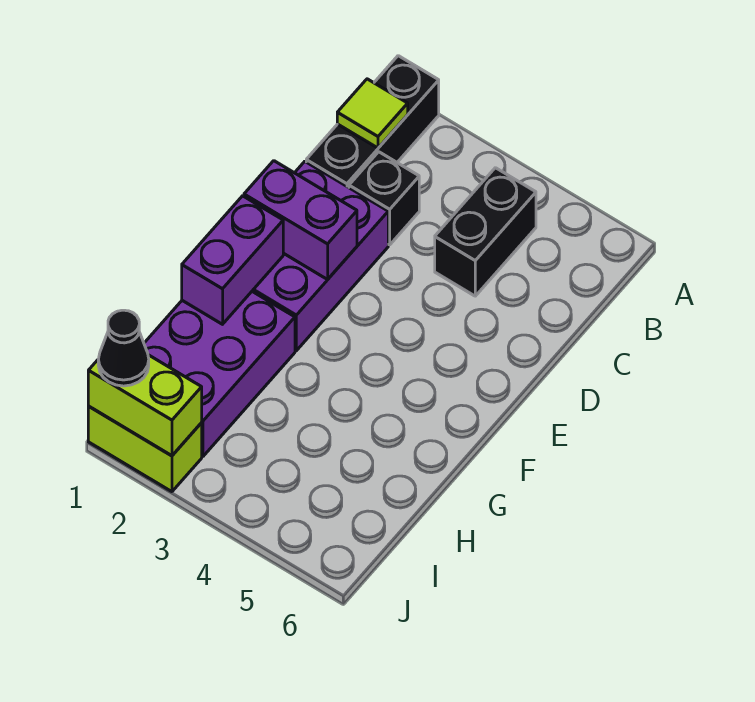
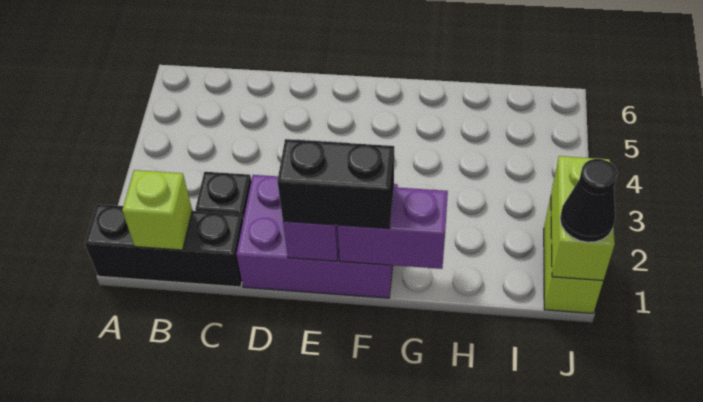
lime tile B1 level 2 -> lime brick B1 level 2
black brick B4:C4 level 1 -> black brick E1:F1 level 3
purple brick G1:I2 level 1 -> none

